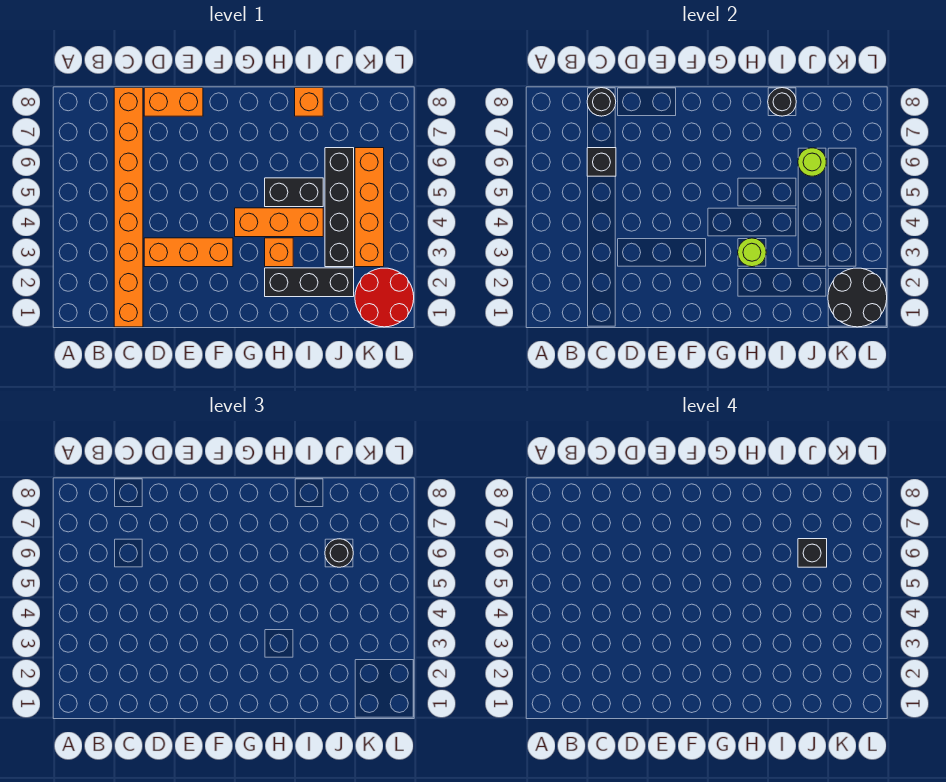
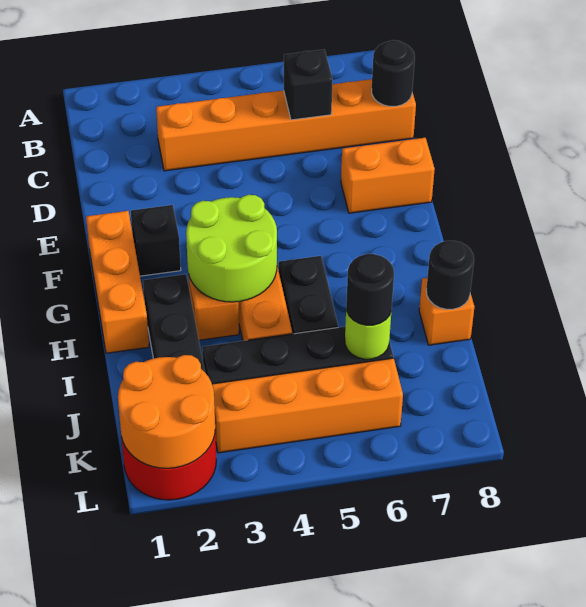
orange brick C1:C8 level 1 -> orange brick C3:C8 level 1
orange brick D3:F3 level 1 -> orange brick F1:H1 level 1
orange brick D8:E8 level 1 -> orange brick E7:E8 level 1
lime round brick H3 level 2 -> lime round brick G3:H4 level 2
black brick J6 level 4 -> black brick F2 level 1
black round brick K1:L2 level 2 -> orange round brick K1:L2 level 2

